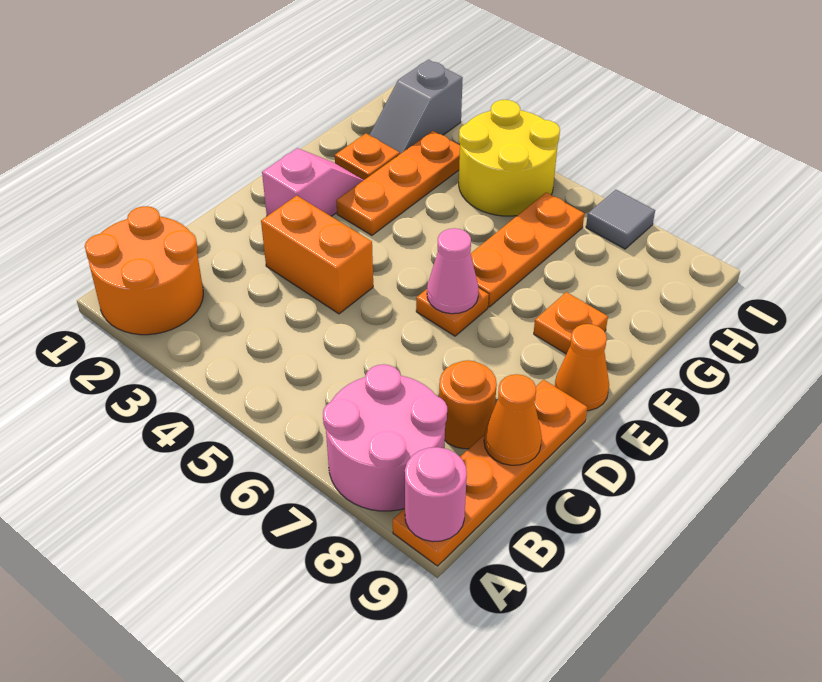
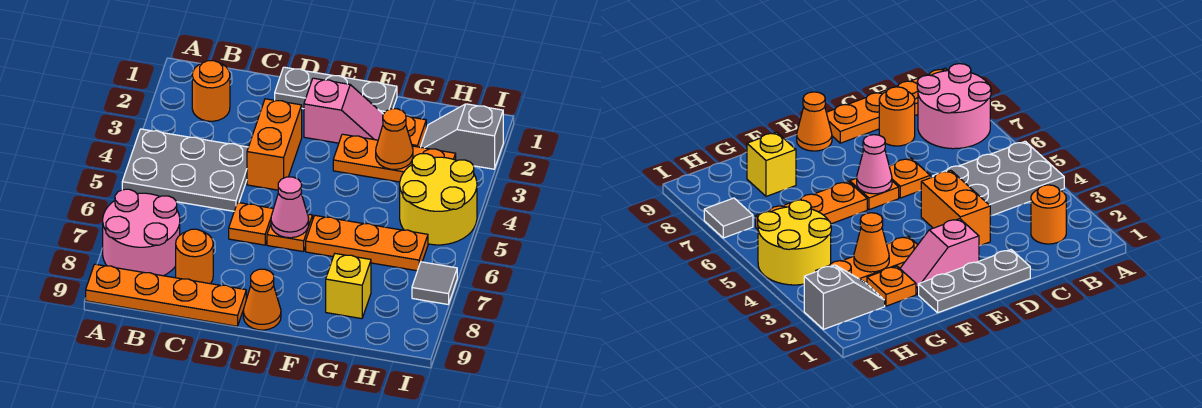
orange round brick A1:B2 level 1 -> orange round brick B2 level 1
none -> grey plate A4:C5 level 1
pink round brick A9 level 2 -> none
orange cone C9 level 2 -> orange cone G3 level 2
none -> grey plate D1:F1 level 1
orange plate F8 level 1 -> orange plate D6 level 1
none -> yellow brick G8 level 1

